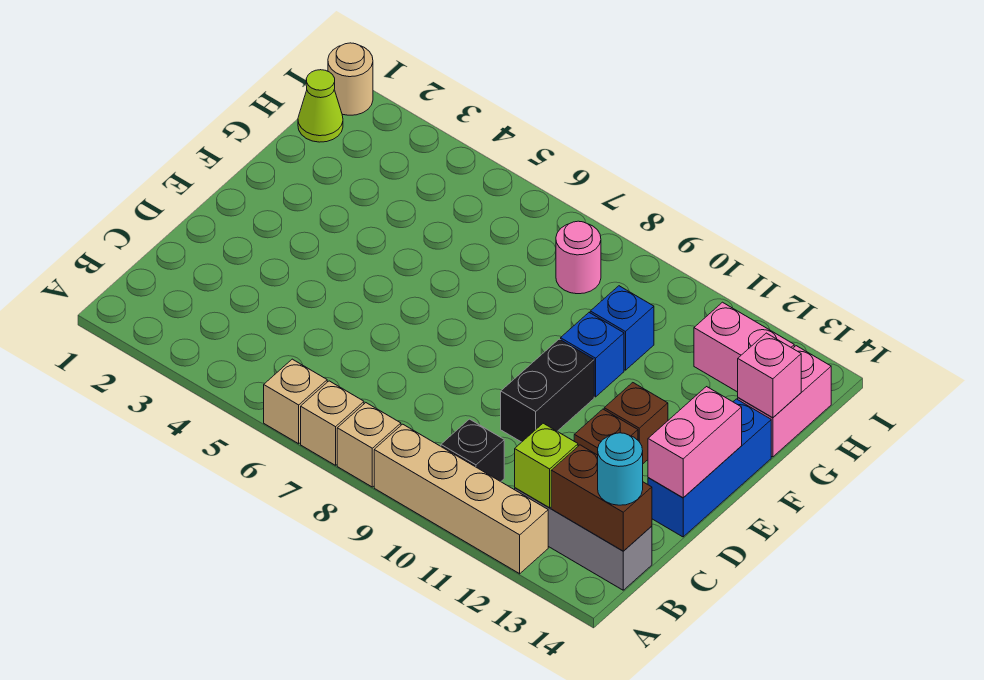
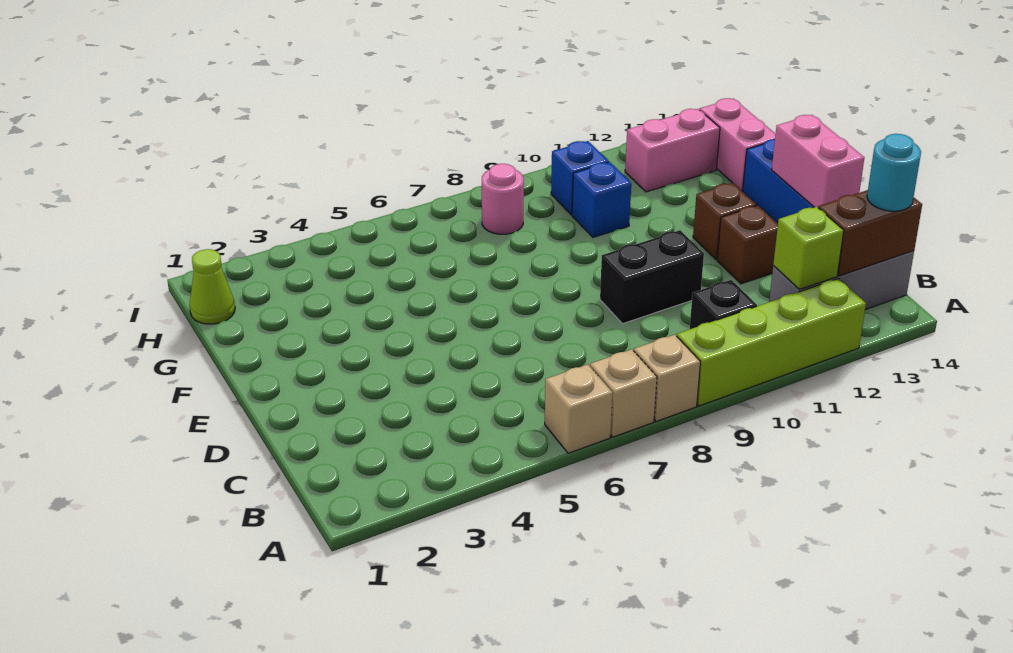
tan brick A9:A12 level 1 -> lime brick A9:A12 level 1
black brick D10:E10 level 1 -> black brick D9:D10 level 1
blue brick F10 level 1 -> blue brick H10 level 1
pink brick G14 level 2 -> none
tan round brick I1 level 1 -> none

